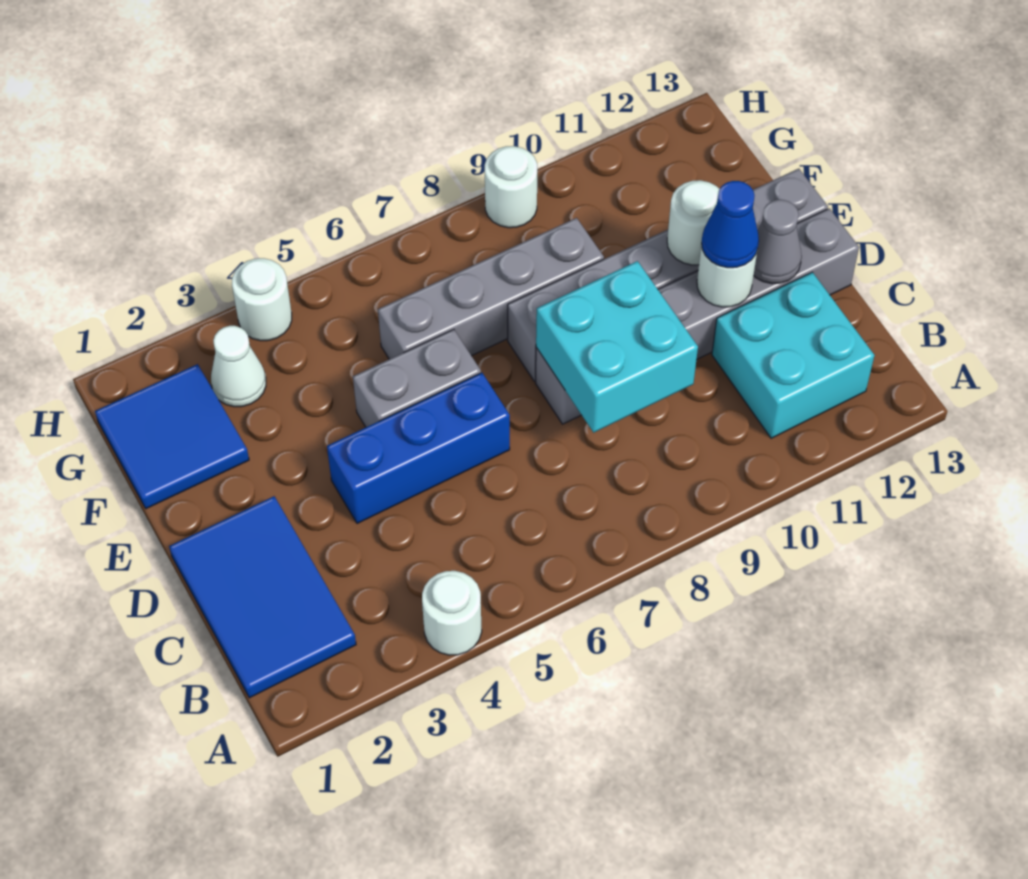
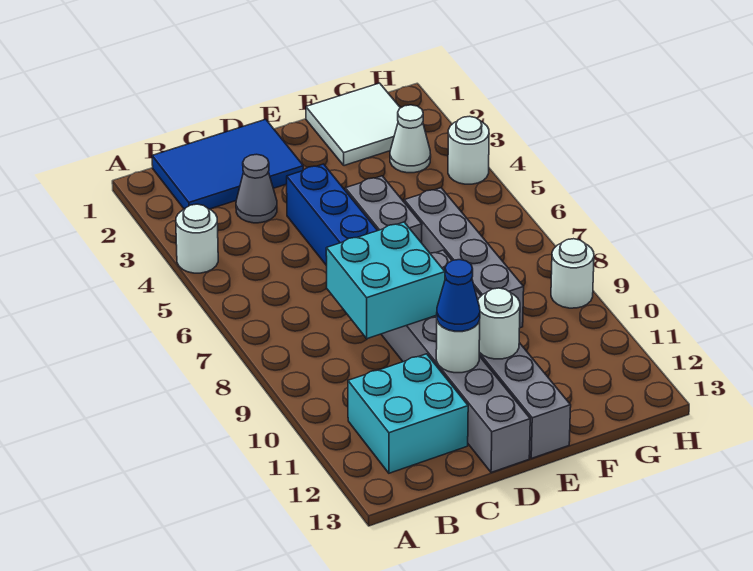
grey cone D12 level 2 -> grey cone C3 level 1
blue tile F1:G2 level 1 -> white tile F1:G2 level 1

